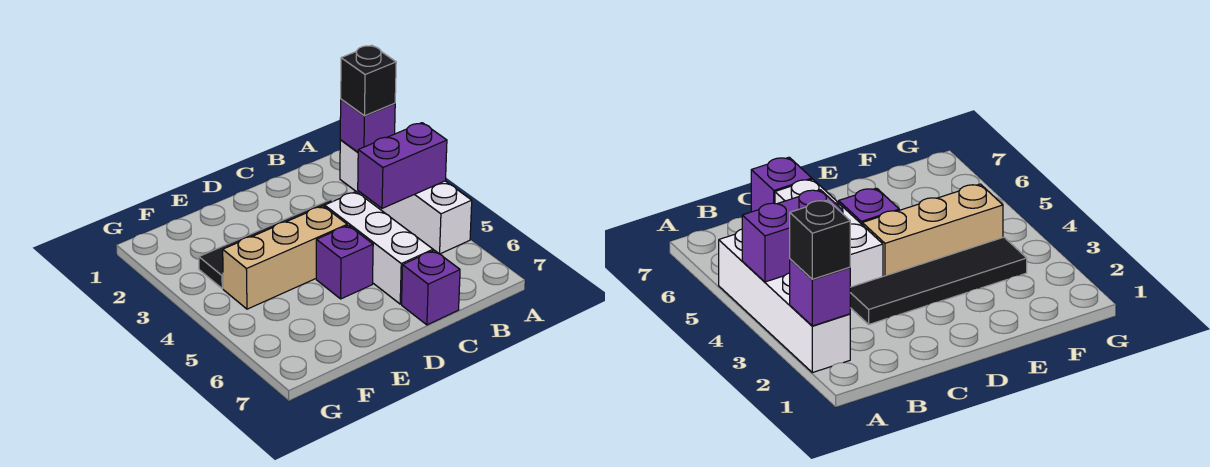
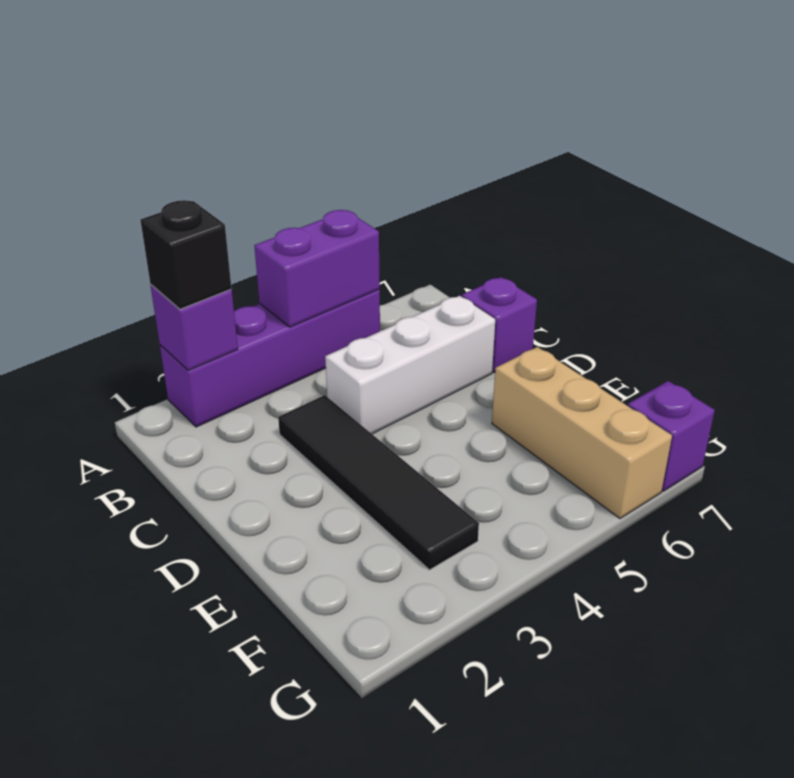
white brick A2:A5 level 1 -> purple brick A2:A5 level 1
purple brick A4:B4 level 2 -> purple brick A4:A5 level 2
tan brick D4:F4 level 1 -> tan brick E6:G6 level 1
purple brick D5 level 1 -> purple brick G7 level 1

